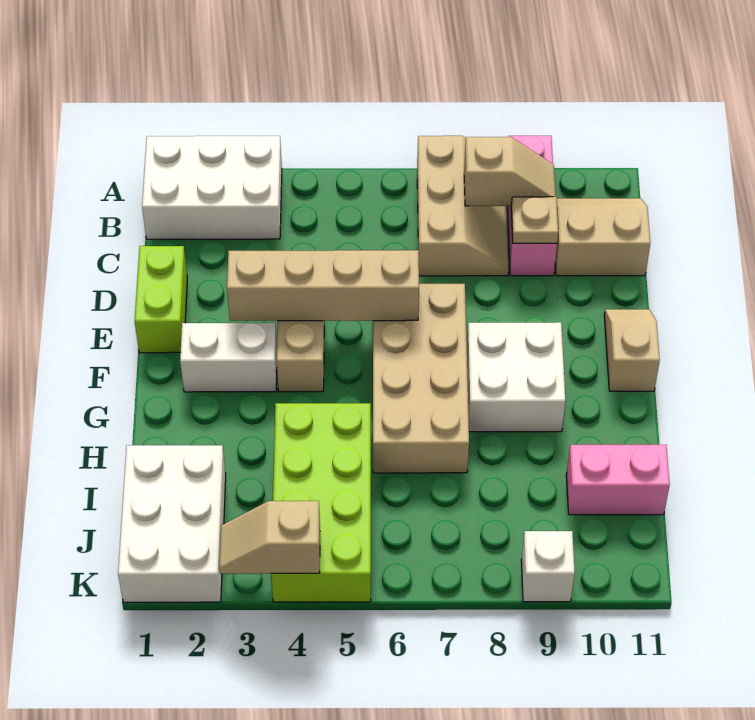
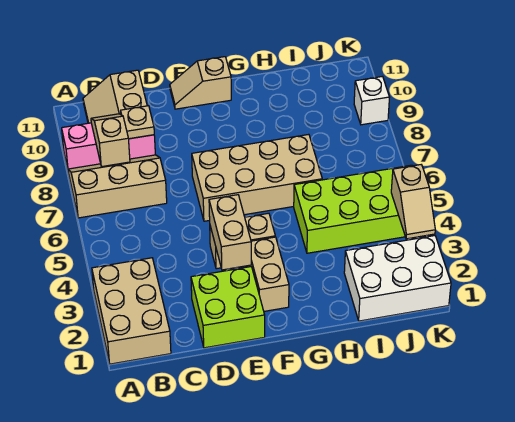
white brick A1:B3 level 1 -> tan brick A1:B3 level 1
lime brick D1:E1 level 1 -> lime brick D1:E2 level 1
tan brick E3:E6 level 2 -> tan brick E3:E4 level 2
white brick F2:F3 level 1 -> tan brick F2:F3 level 1
white brick F8:G9 level 1 -> none
pink brick I10:I11 level 1 -> none

